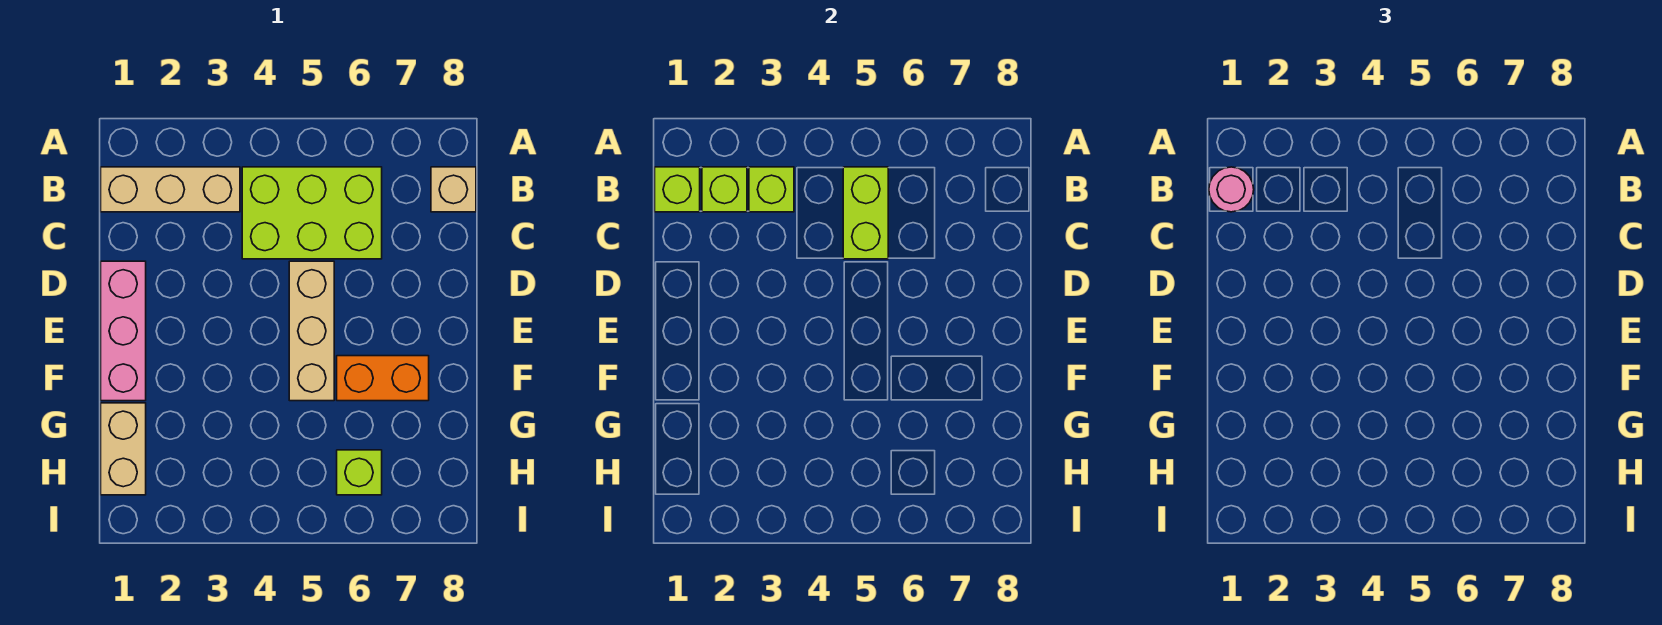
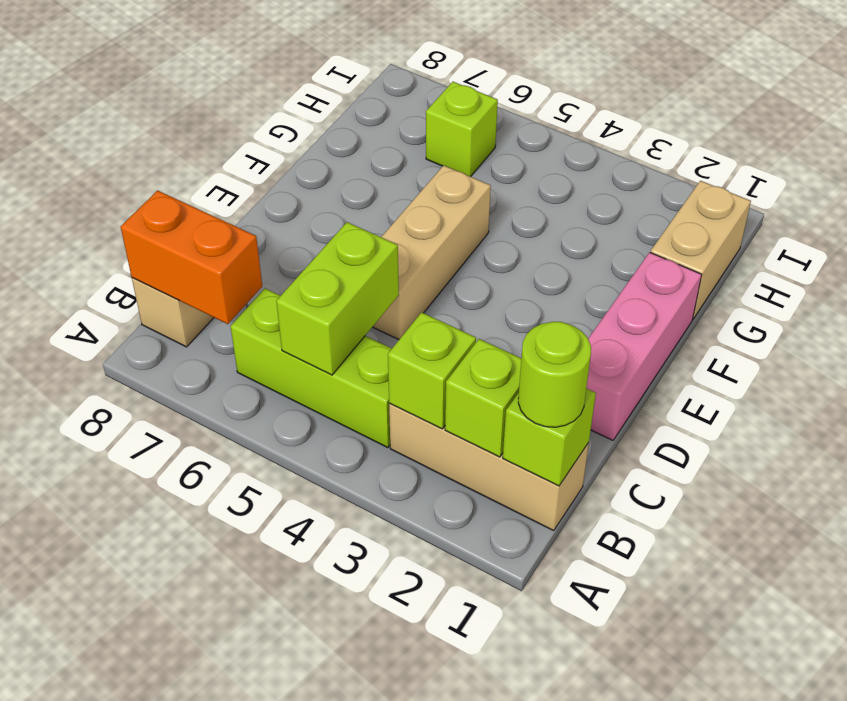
pink round brick B1 level 3 -> lime round brick B1 level 3
lime brick B4:C6 level 1 -> lime brick B4:B6 level 1
orange brick F6:F7 level 1 -> orange brick B7:B8 level 2

